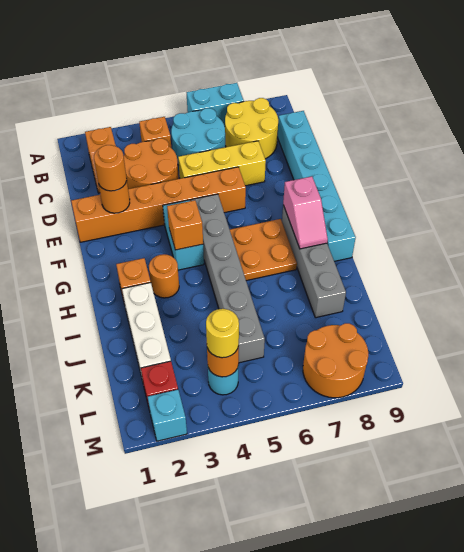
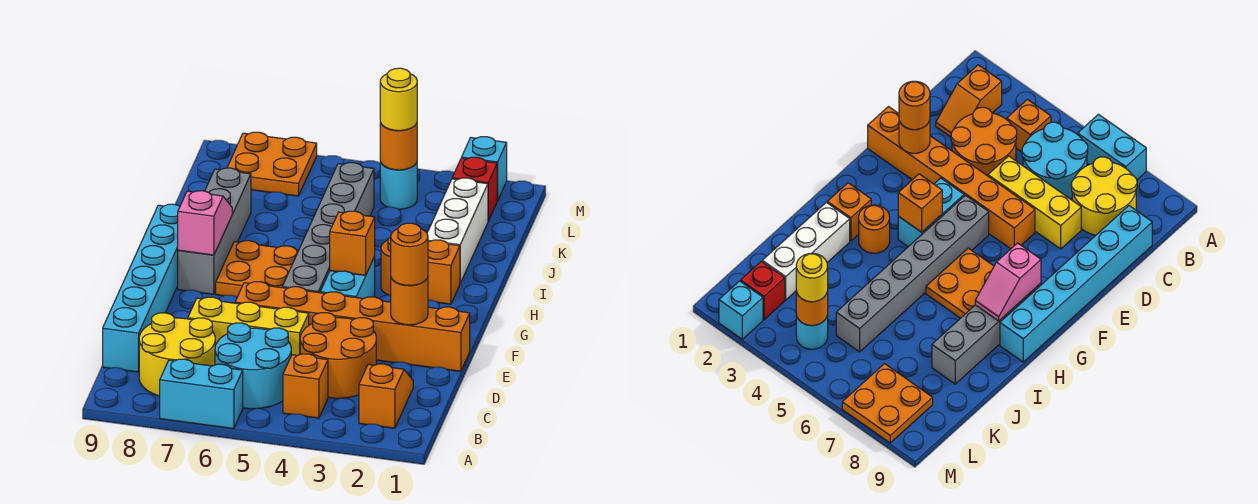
orange round brick L7:M8 level 1 -> orange plate L7:M8 level 1

